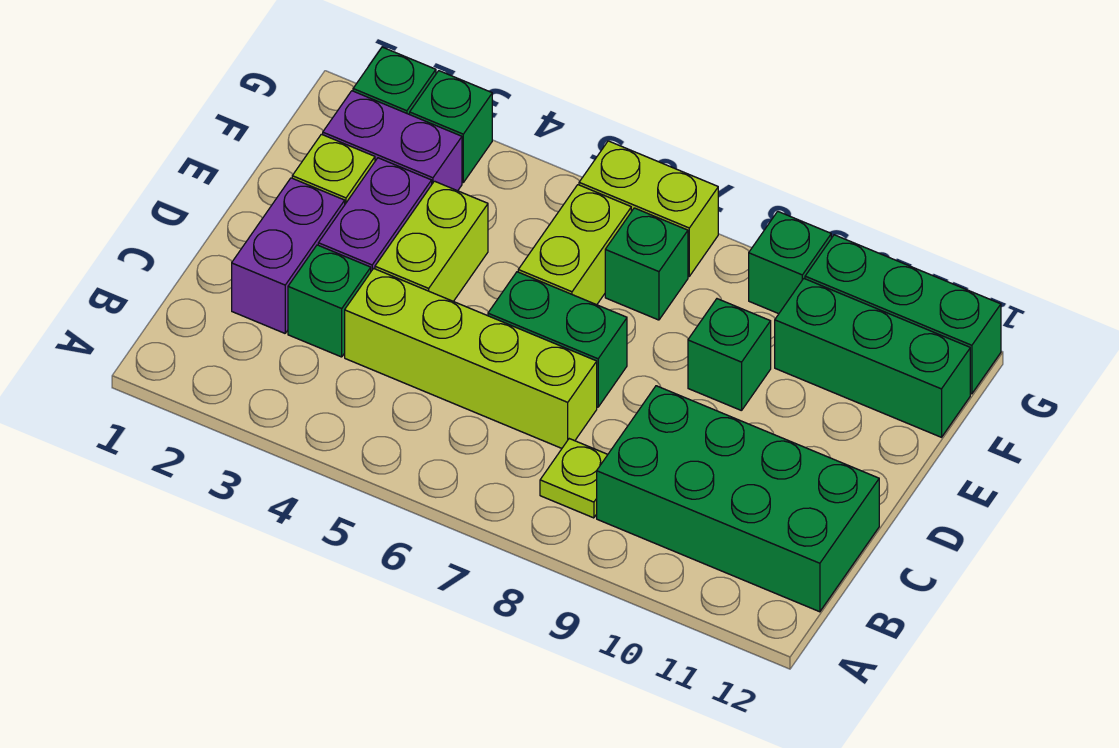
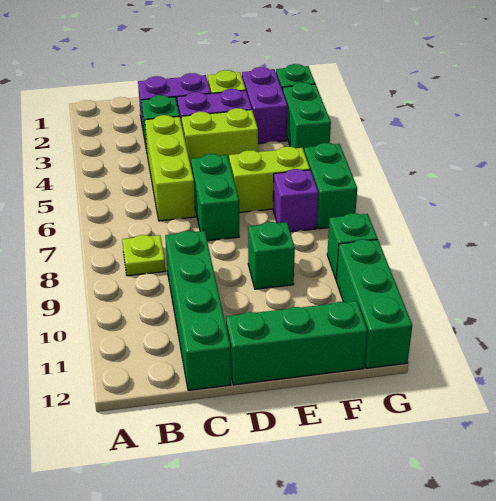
green brick B9:C12 level 1 -> green brick C9:C12 level 1
lime brick C4:C7 level 1 -> lime brick C4:C6 level 1
green brick F7 level 1 -> purple brick F7 level 1
green brick F10:F12 level 1 -> green brick D12:F12 level 1
green brick G3 level 1 -> green brick G3:G4 level 1
lime brick G6:G7 level 1 -> green brick G6:G7 level 1

